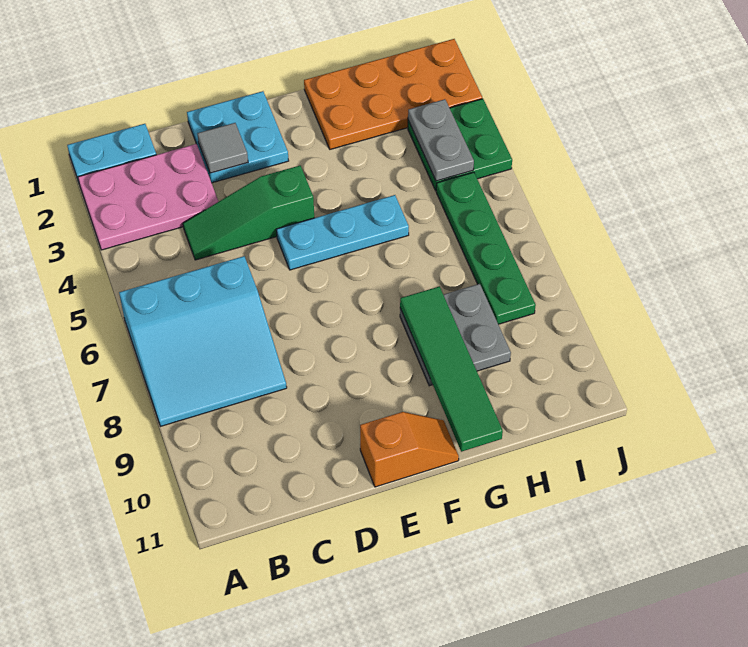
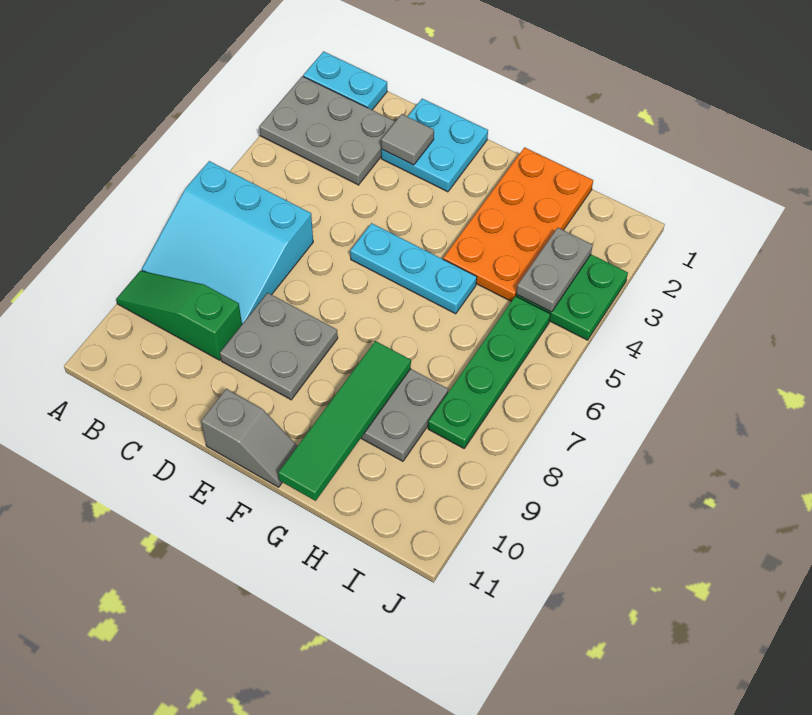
pink plate A2:C3 level 1 -> grey plate A2:C3 level 1
green slope C4:E4 level 1 top E -> green slope A9:C9 level 1 top C
none -> grey plate D8:E9 level 1
orange slope E11:F11 level 1 top E -> grey slope E11:F11 level 1 top E
orange plate G1:J2 level 1 -> orange plate G1:H4 level 1

